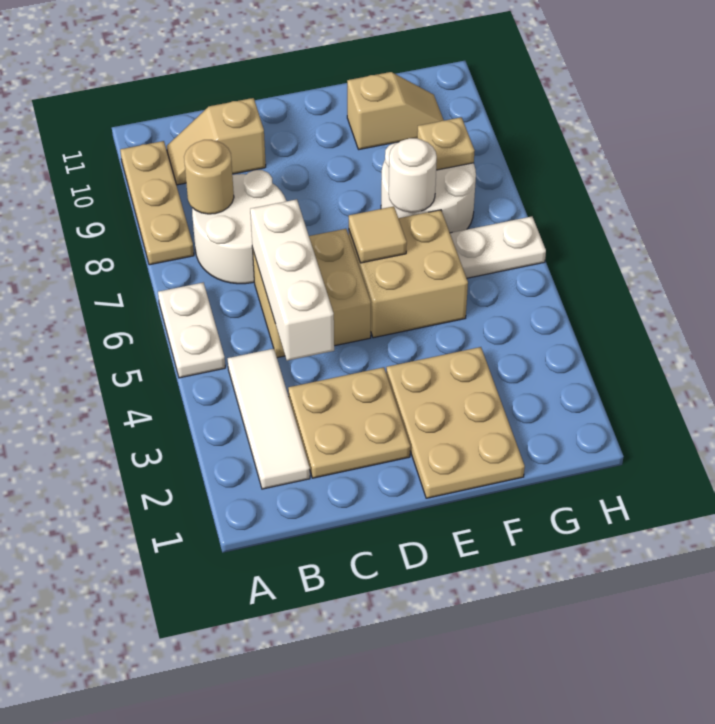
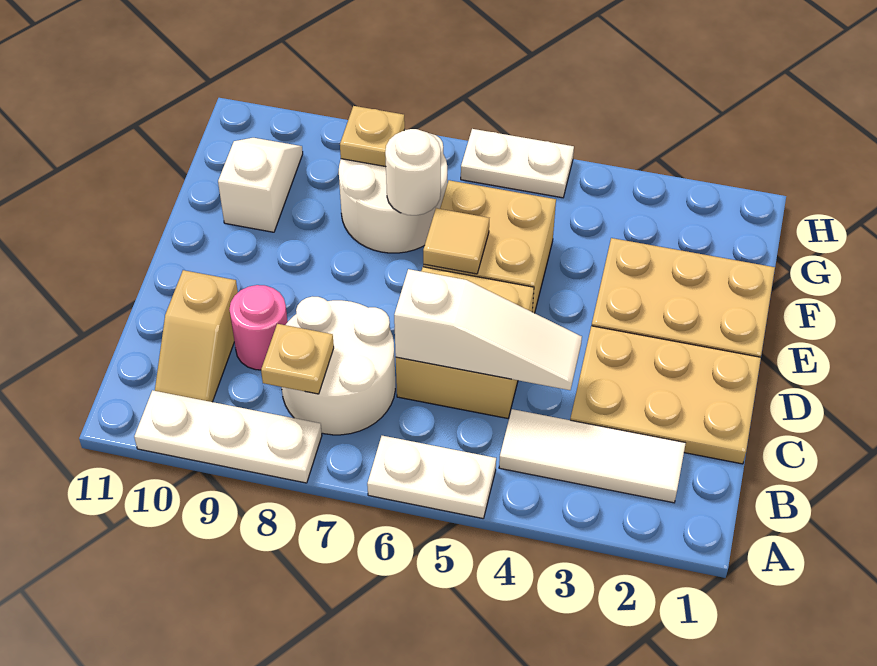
tan plate A8:A10 level 1 -> white plate A8:A10 level 1
tan round brick B8 level 2 -> tan plate B8 level 2
tan plate C2:D3 level 1 -> tan plate C1:D3 level 1
white brick C4:C6 level 2 -> white slope C4:C6 level 2 top 6
none -> pink round brick C9 level 1
tan slope F10:G10 level 1 top F -> white slope F10:G10 level 1 top F
white plate G6:H6 level 1 -> white plate H5:H6 level 1

